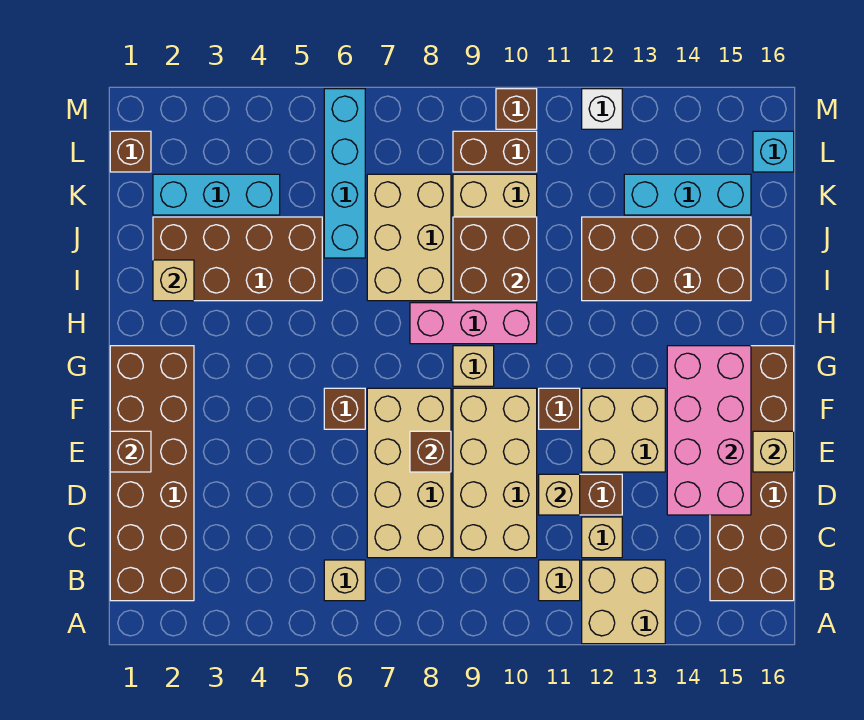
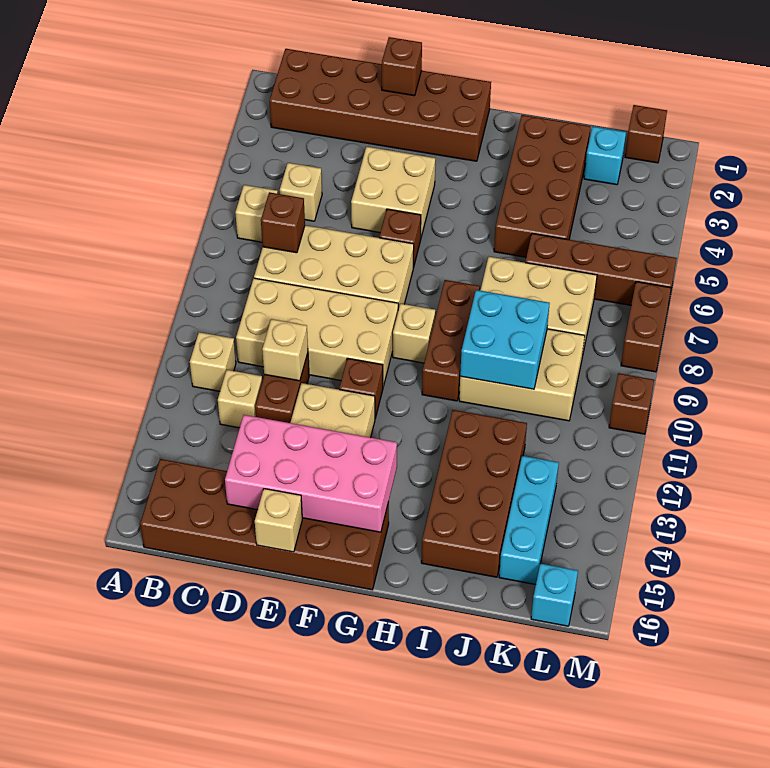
tan brick A12:B13 level 1 -> tan brick E4:F5 level 1
brown brick E8 level 2 -> brown brick C7 level 2
pink brick H8:H10 level 1 -> brown brick H8:H10 level 1
tan brick I2 level 2 -> tan brick C5 level 1
brown brick I9:J10 level 2 -> cyan brick I9:J10 level 2
cyan brick J6:M6 level 1 -> brown brick J6:M6 level 1
cyan brick K2:K4 level 1 -> cyan brick K2 level 1
brown brick L9:L10 level 1 -> brown brick M7:M8 level 1
white brick M12 level 1 -> none

